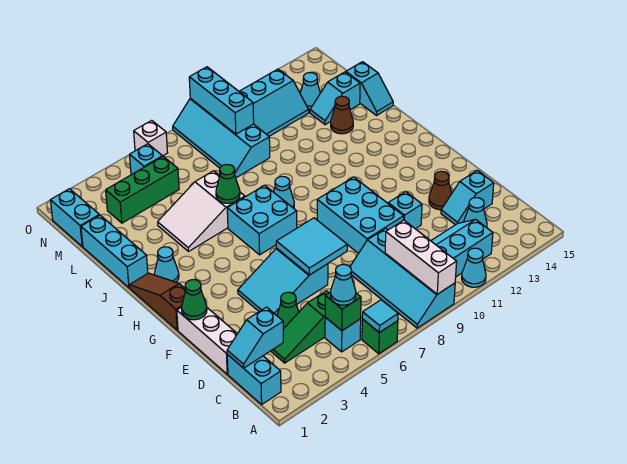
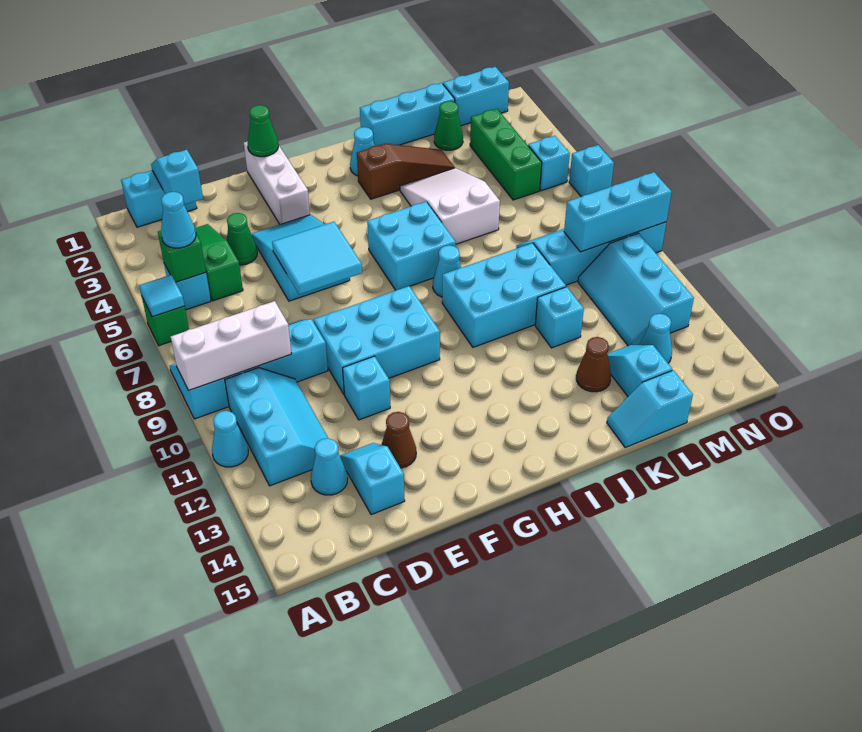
white brick D1:F1 level 1 -> white brick F1:F3 level 1
brown slope G1:I1 level 1 top G -> brown slope I3:K3 level 1 top I
none -> cyan brick I9:K10 level 1
green cone J6 level 2 -> green cone L2 level 1
none -> cyan brick K11 level 1
white brick O6 level 1 -> cyan brick O6 level 1

